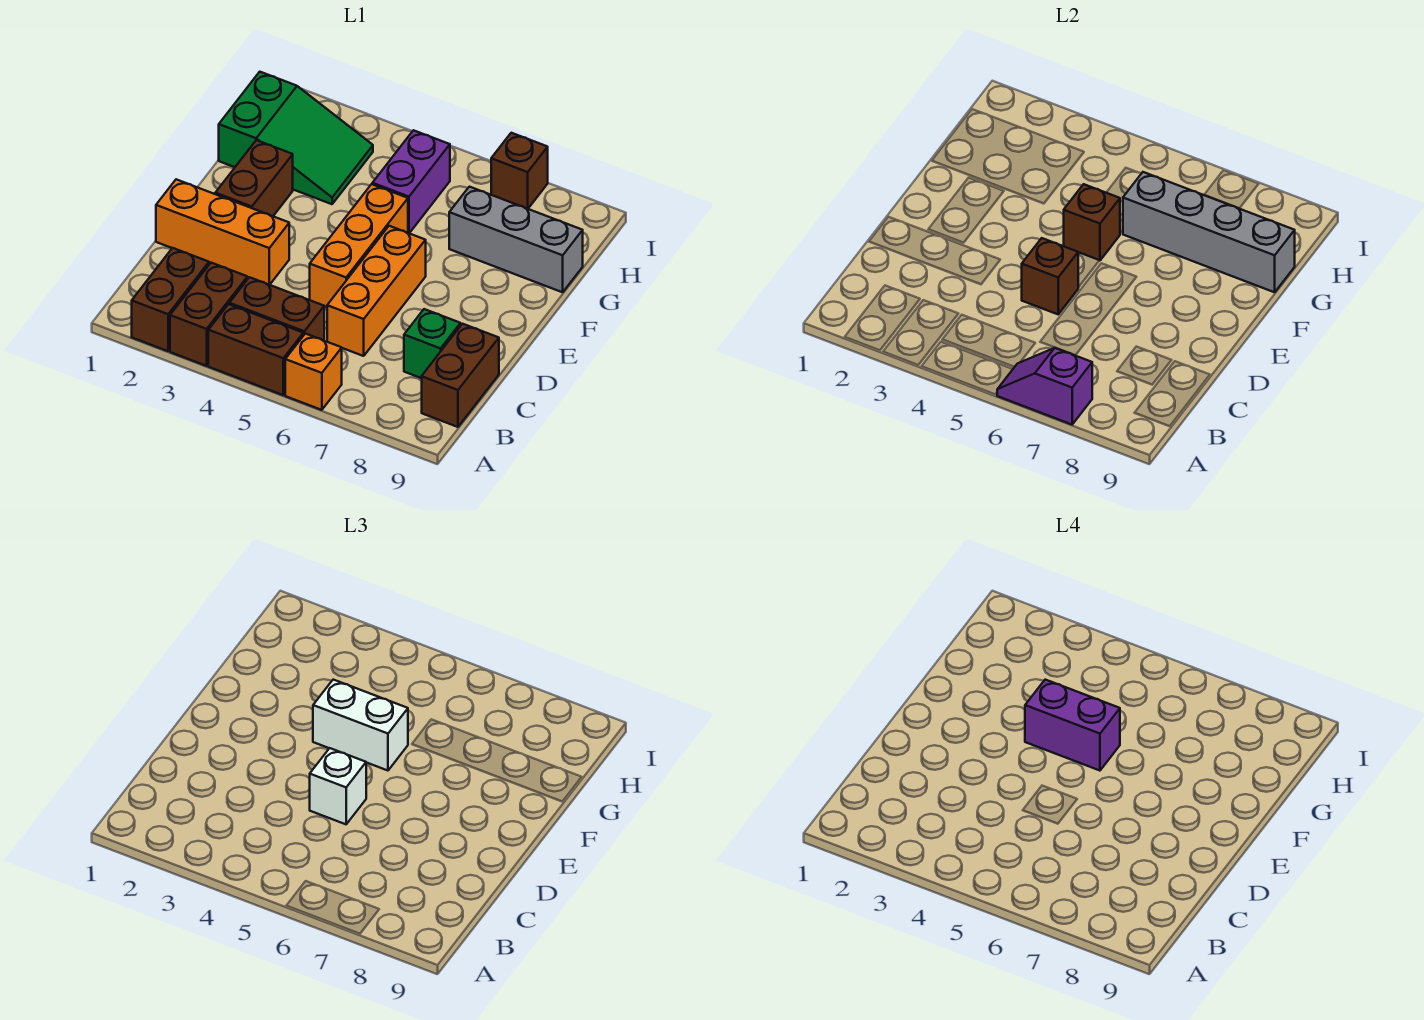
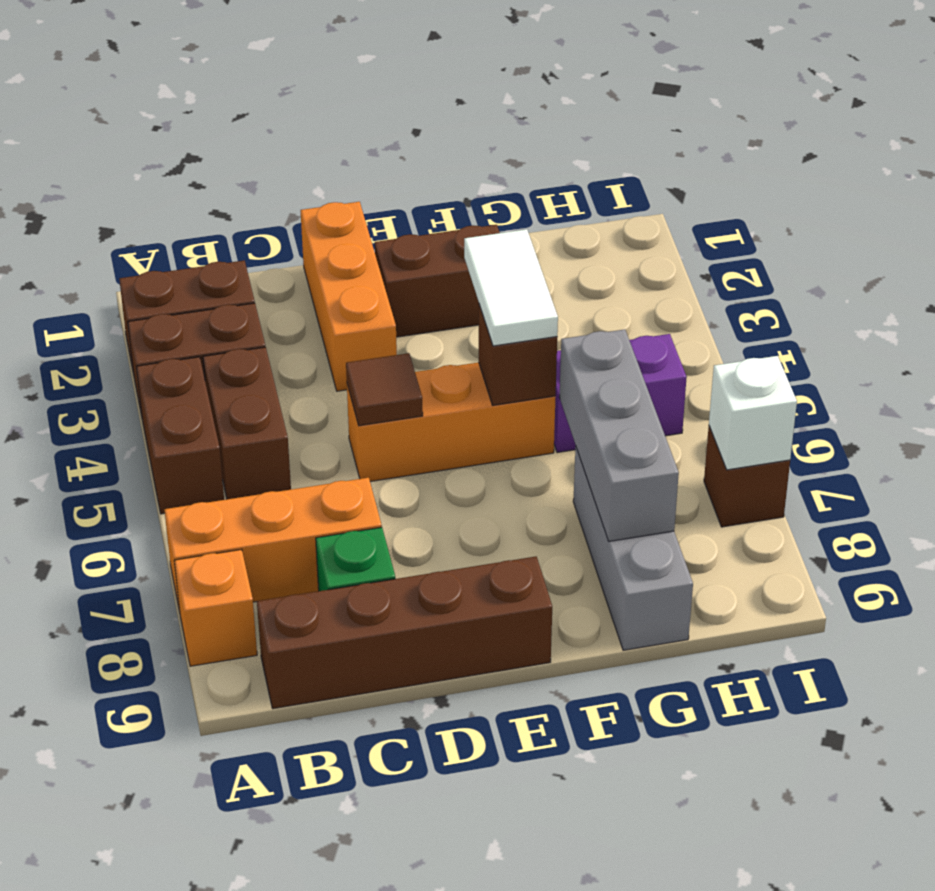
orange brick A6 level 1 -> orange brick A8 level 1
purple slope A6:A7 level 2 top 7 -> none
brown brick B9:C9 level 1 -> brown brick B9:E9 level 1
orange brick C6:E6 level 1 -> orange brick A7:C7 level 1
brown brick D5 level 2 -> brown tile D5 level 2
white brick D5 level 3 -> white brick I7 level 2
white brick F4:F5 level 3 -> white tile F4:F5 level 3
purple brick F4:F5 level 4 -> none
green slope G1:H3 level 1 top 1 -> none
grey brick G6:G9 level 2 -> grey brick G6:G8 level 2

